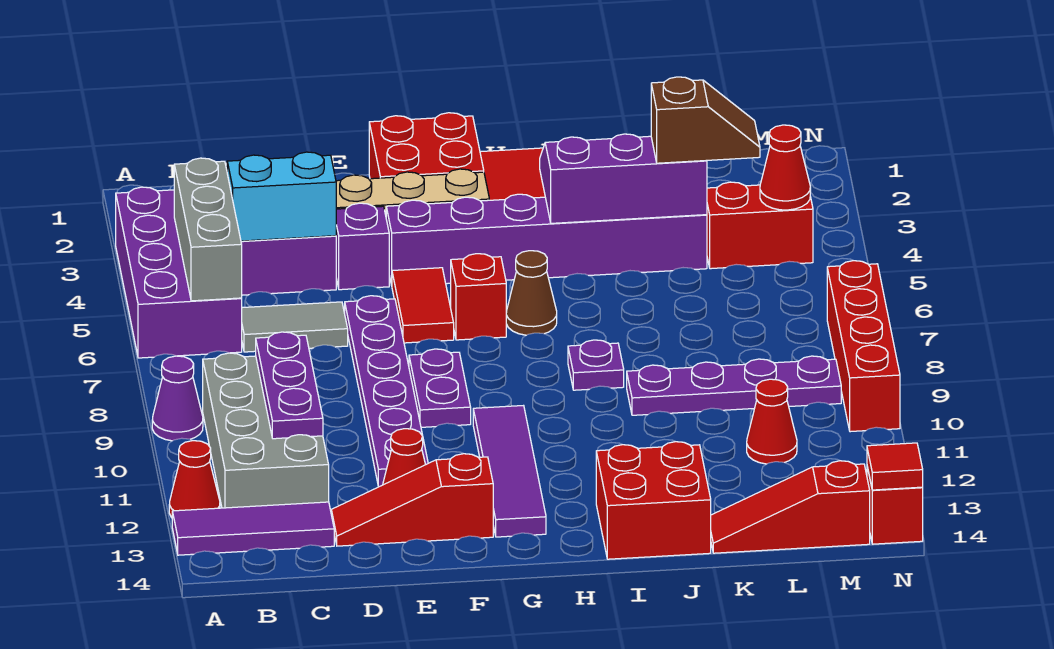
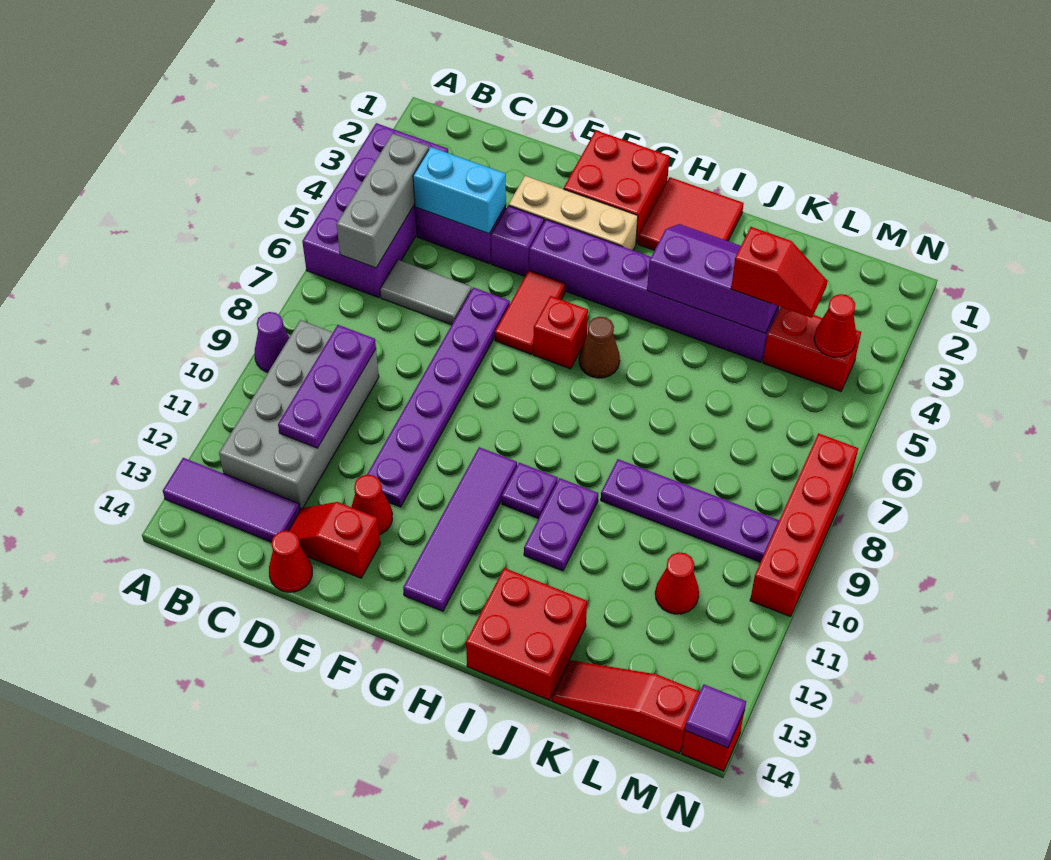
red cone A12 level 1 -> red cone D14 level 1
red slope D13:F13 level 1 top F -> red slope D13:E13 level 1 top E
purple plate F8:F9 level 1 -> purple plate I10:I11 level 1
purple plate I8 level 1 -> purple plate H10 level 1
brown slope K4:L4 level 3 top K -> red slope K4:L4 level 3 top K
red tile N14 level 2 -> purple tile N14 level 2

